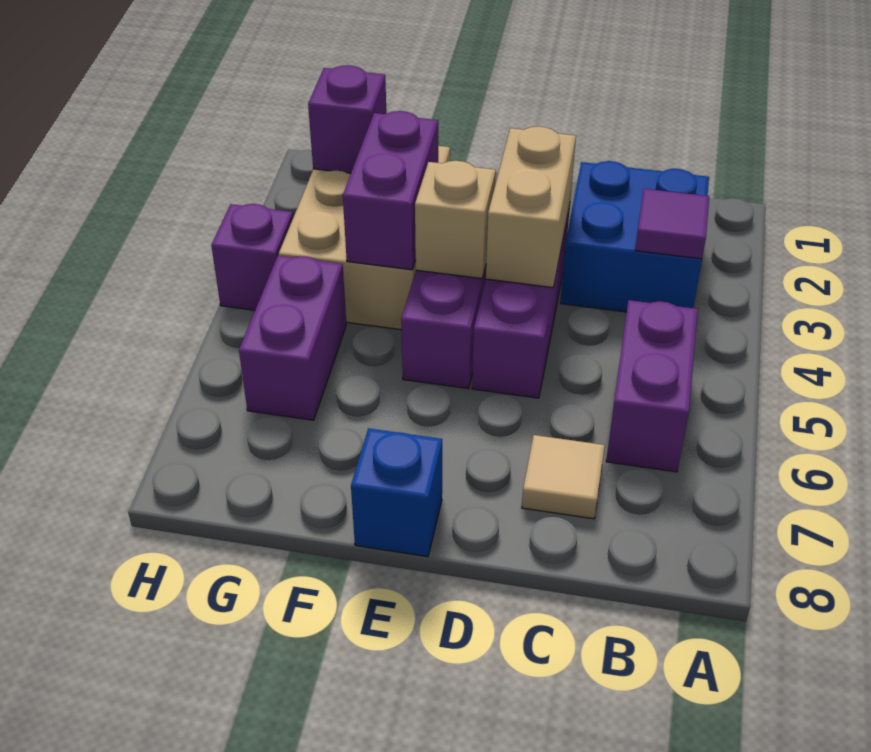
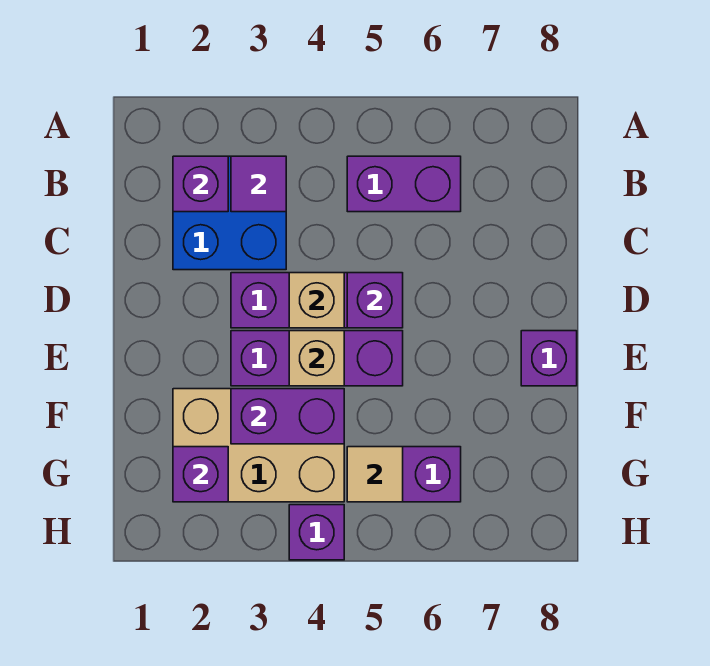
none -> purple brick B2 level 2
tan tile C7 level 1 -> tan tile G5 level 2
tan brick D3:D4 level 2 -> tan brick D4 level 2
none -> purple brick D5 level 2
blue brick E8 level 1 -> purple brick E8 level 1

